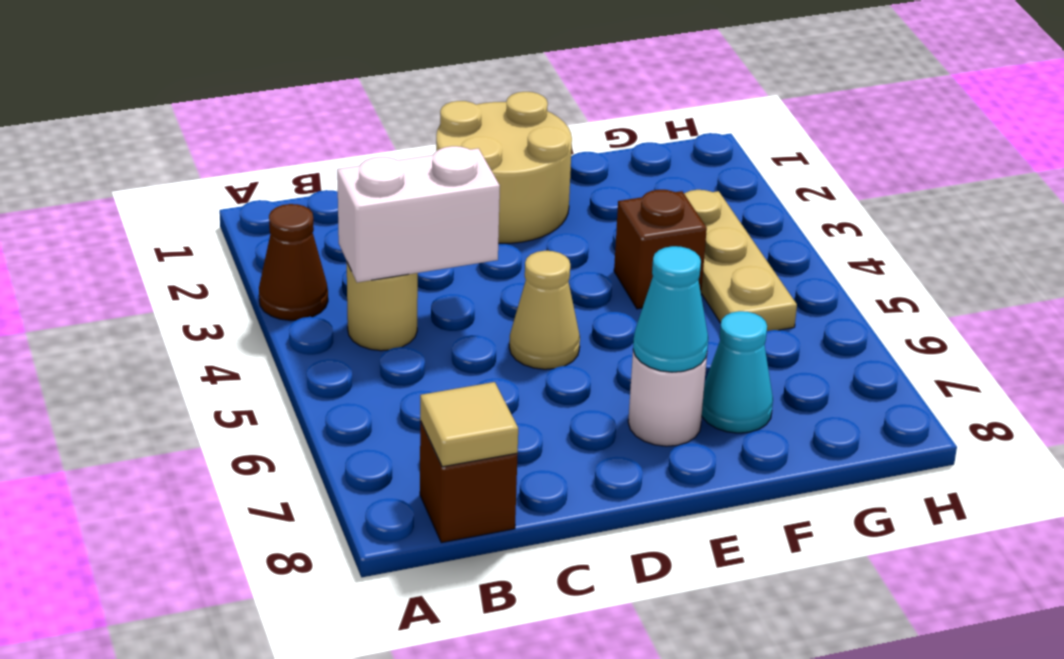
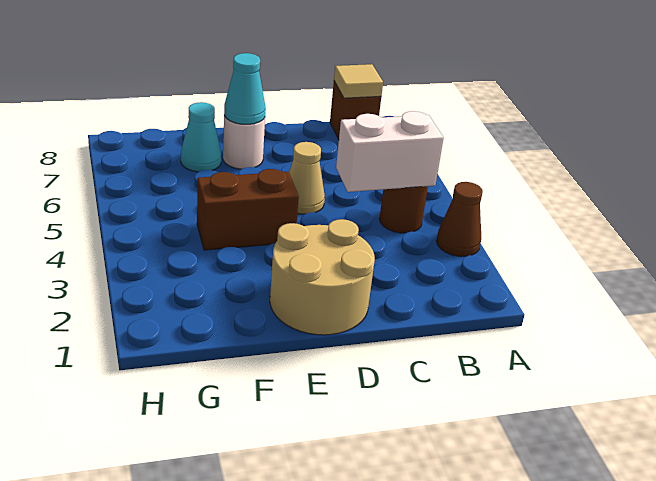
tan round brick B4 level 1 -> brown round brick B4 level 1
brown brick F4 level 1 -> brown brick E4:F4 level 1
tan plate G3:G5 level 1 -> none

